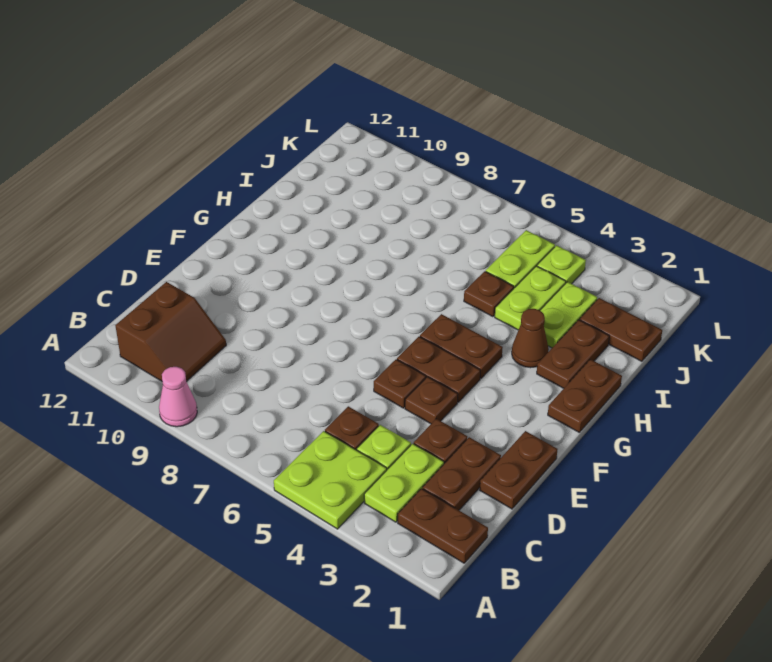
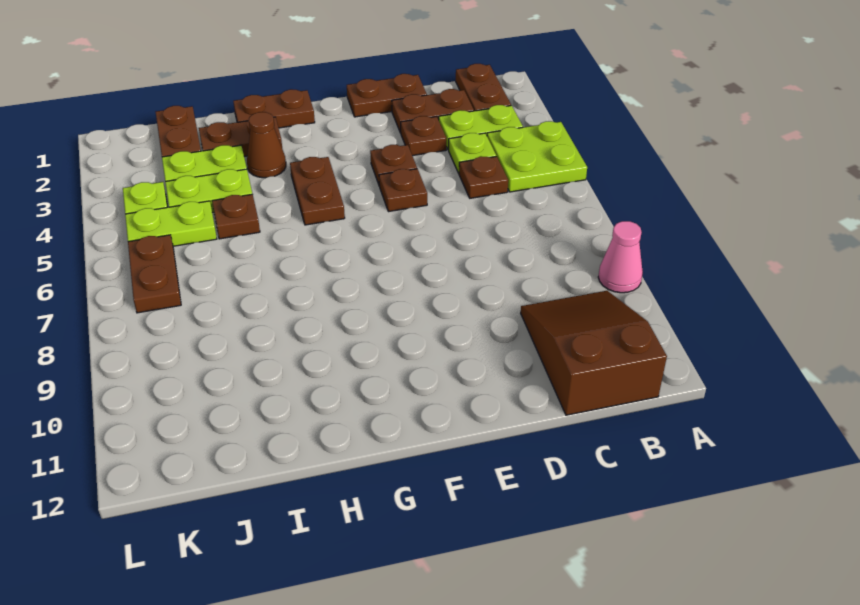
brown slope B10:C11 level 1 top 11 -> brown slope B10:C12 level 1 top 12
brown plate F4:F5 level 1 -> brown plate K6:K7 level 1

